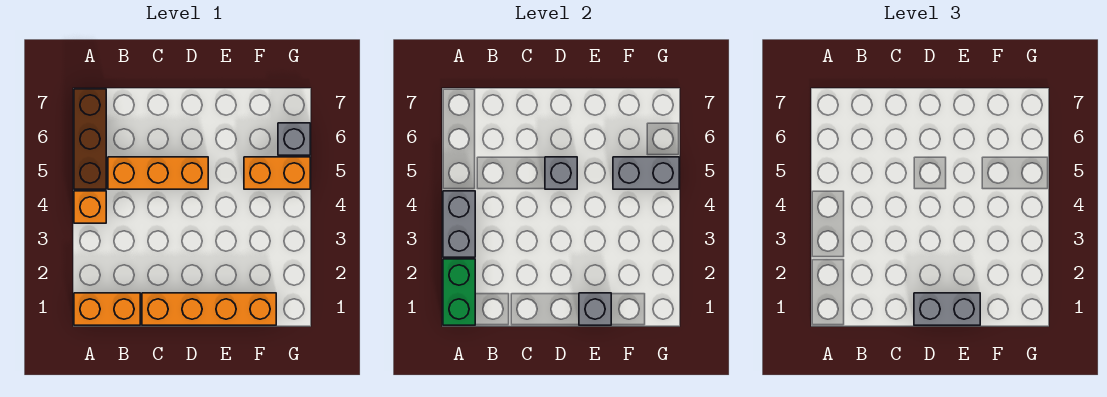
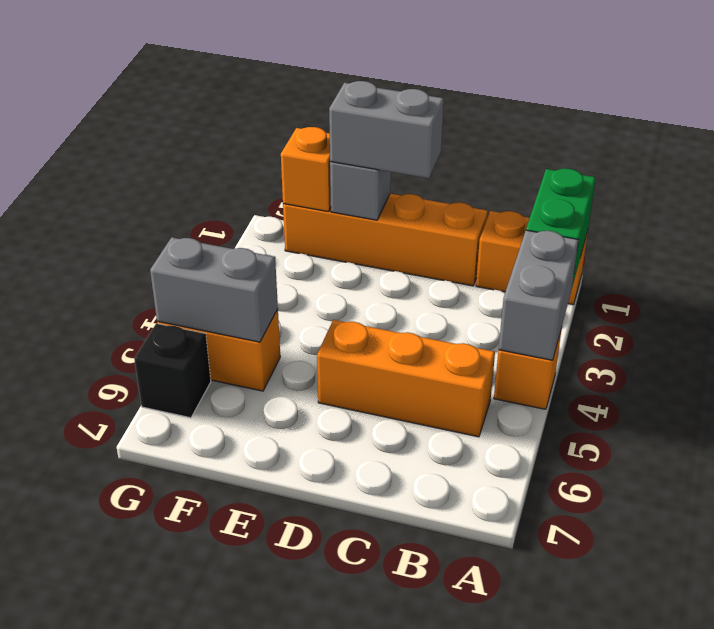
brown brick A5:A7 level 1 -> none
grey brick D5 level 2 -> none
none -> orange brick F1 level 2
grey brick G6 level 1 -> black brick G6 level 1

